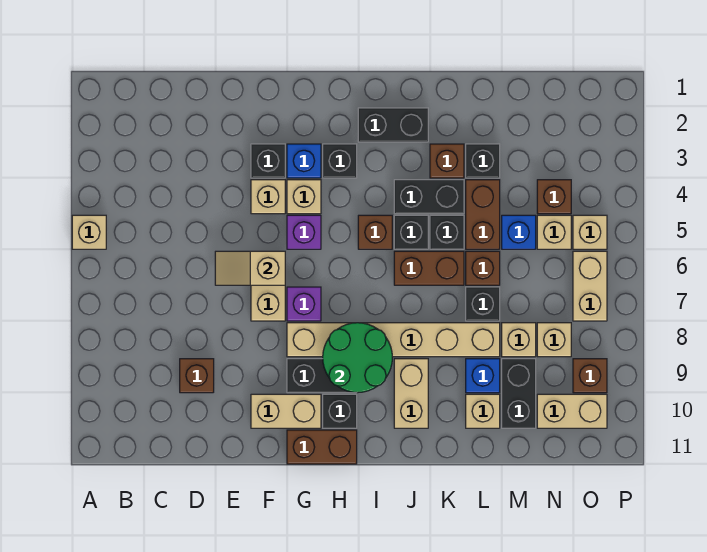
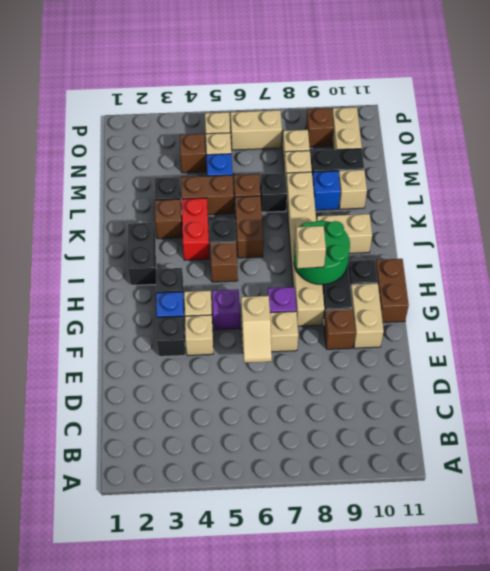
tan brick A5 level 1 -> tan brick H8 level 3
brown brick D9 level 1 -> brown brick F9 level 1
black brick J4:K4 level 1 -> red brick J4:K4 level 1
black brick K5 level 1 -> none

